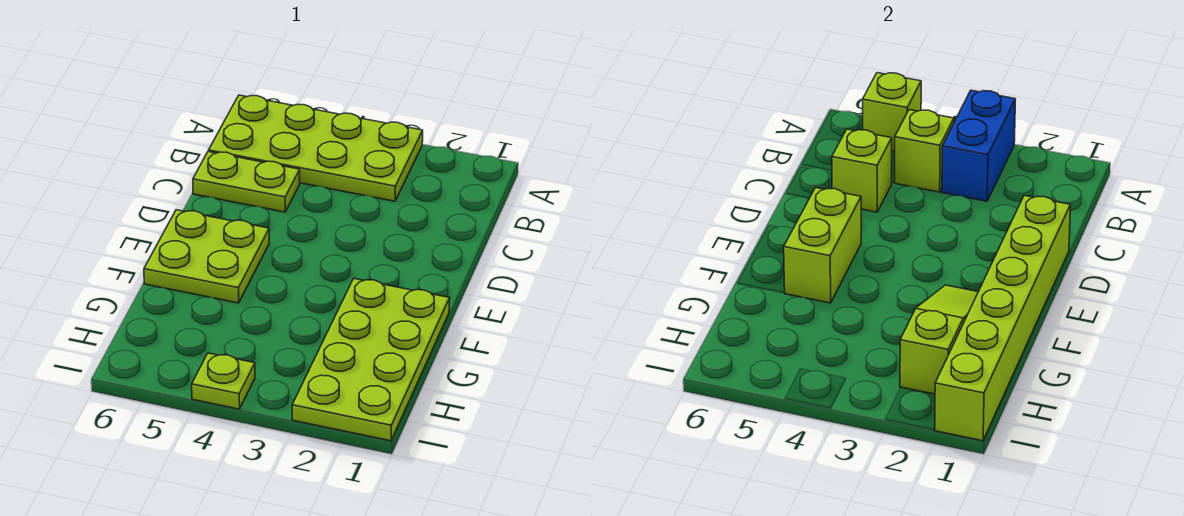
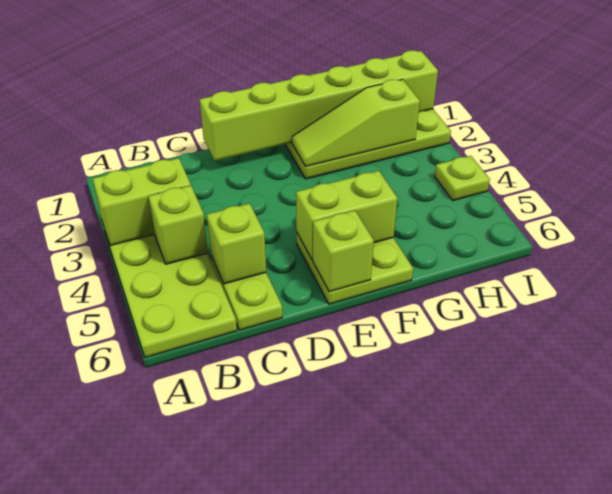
blue brick A3:B3 level 2 -> lime brick A3:B3 level 2
lime brick A5 level 2 -> lime brick E6 level 2

